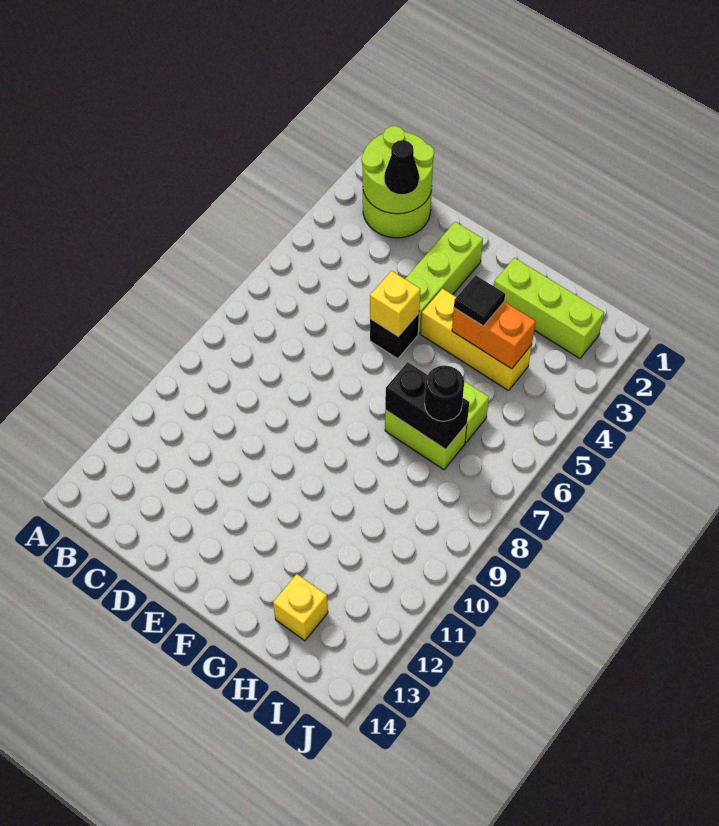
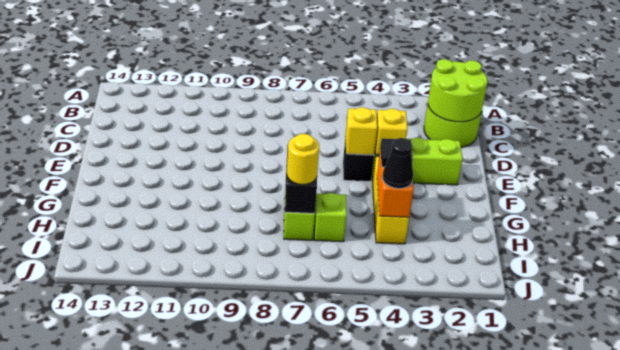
black cone C2 level 3 -> black cone H4 level 3
lime brick G2:I2 level 1 -> none
black round brick H7 level 3 -> yellow round brick H7 level 3
yellow brick H13 level 1 -> yellow brick E4 level 2

